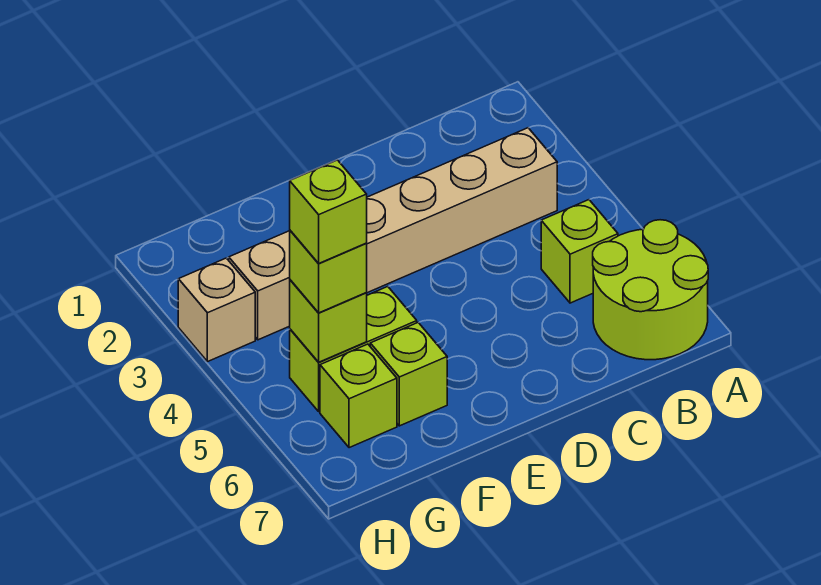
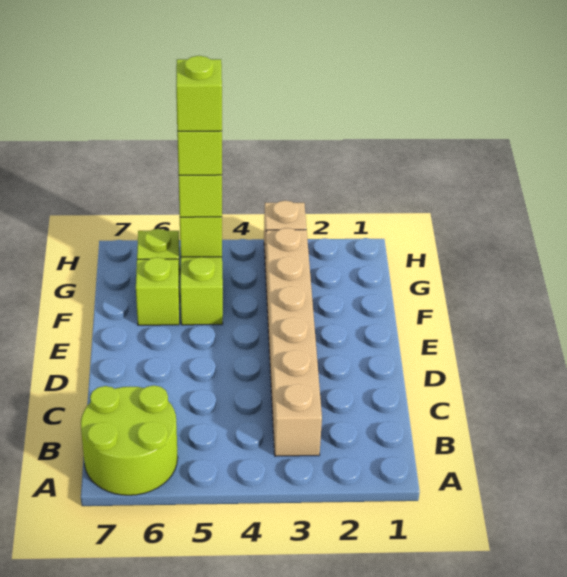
lime brick B5 level 1 -> lime brick G5 level 5

